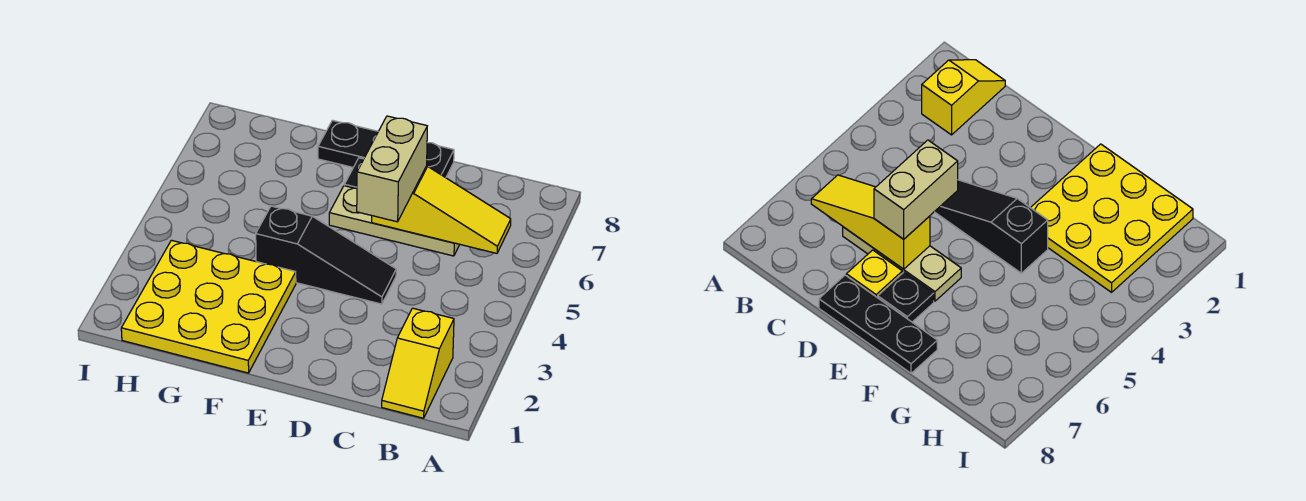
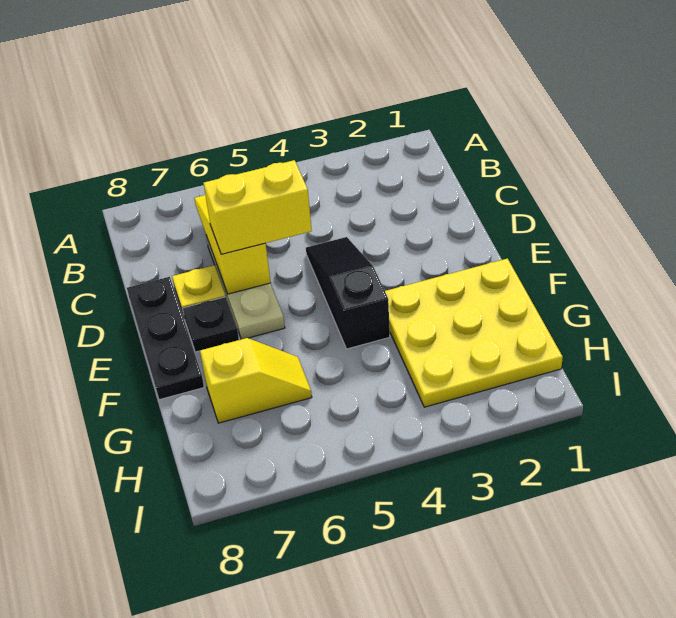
yellow slope B1:B2 level 1 top 2 -> yellow slope G6:G7 level 1 top 7
tan brick D5:D6 level 3 -> yellow brick D5:D6 level 3

